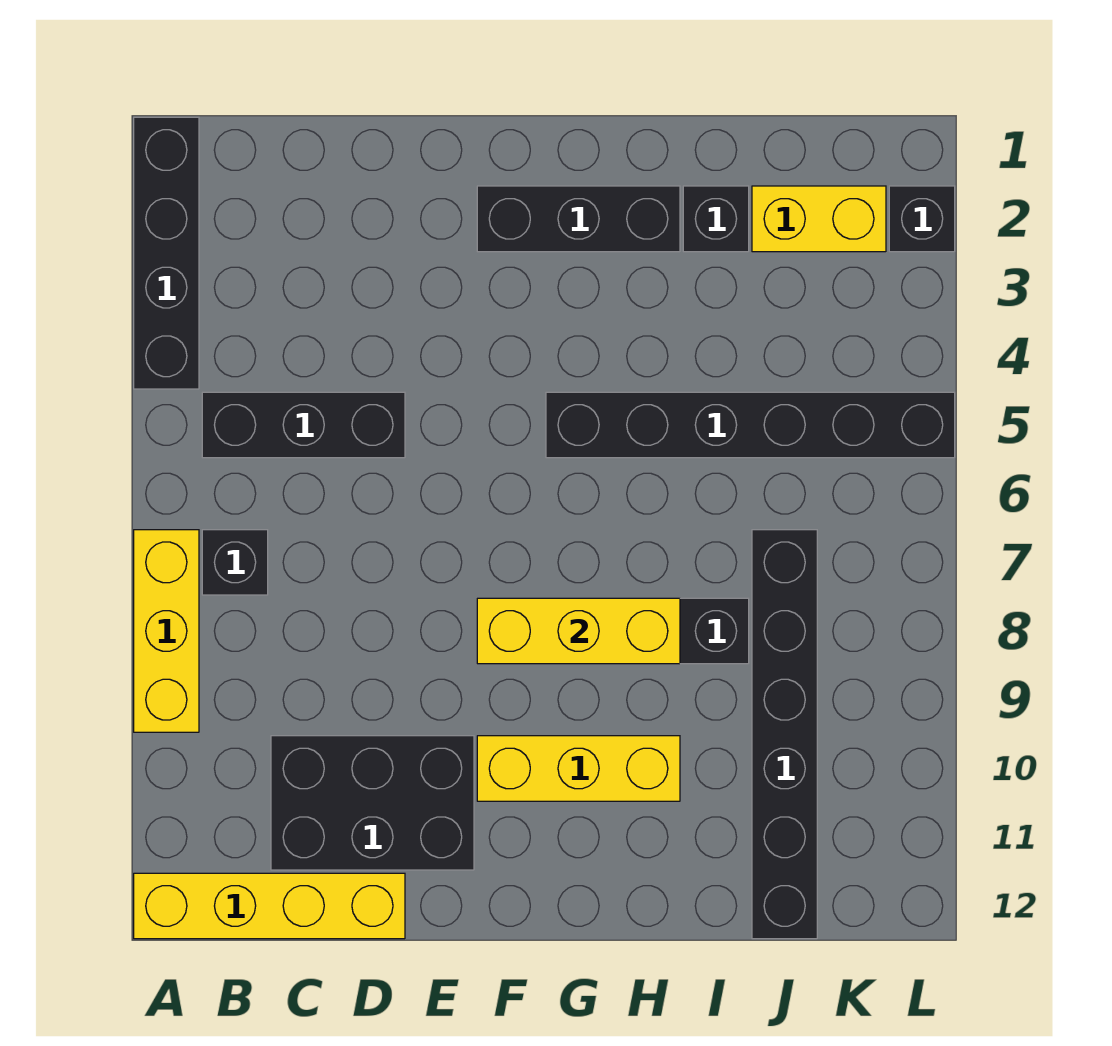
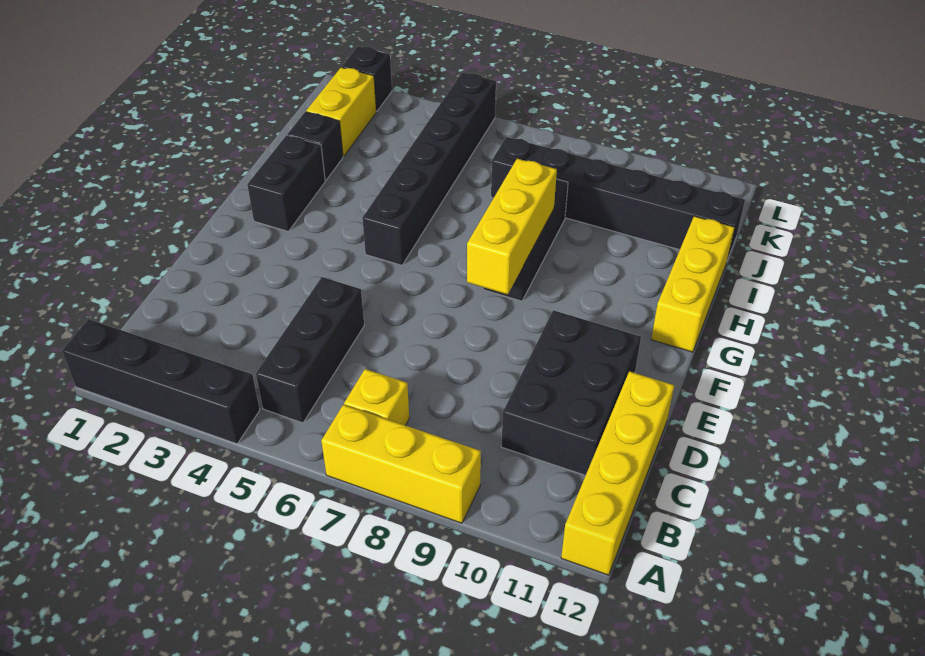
black brick B7 level 1 -> yellow brick B7 level 1
black brick F2:H2 level 1 -> black brick G2:H2 level 1
yellow brick F10:H10 level 1 -> yellow brick G12:I12 level 1

